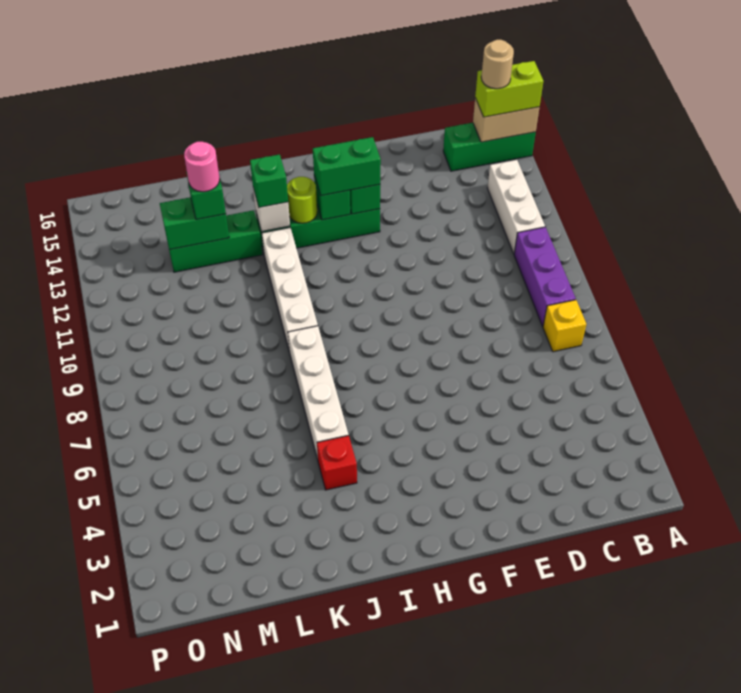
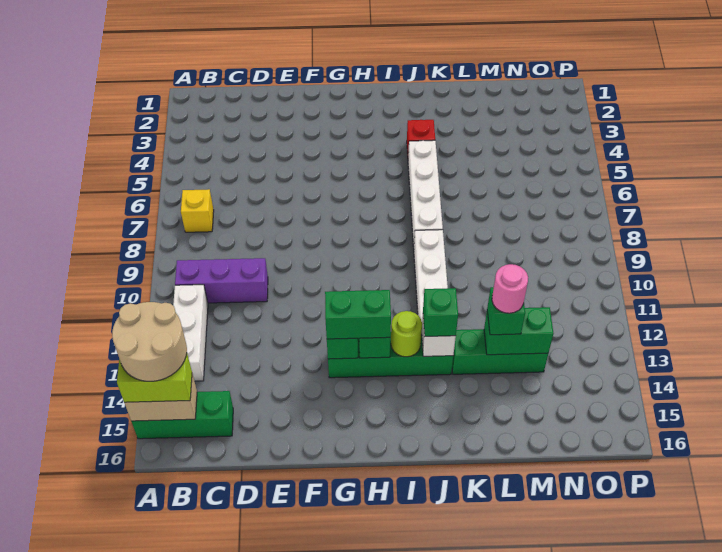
purple brick B8:B10 level 1 -> purple brick B10:D10 level 1
tan round brick B15 level 4 -> tan round brick A14:B15 level 4

